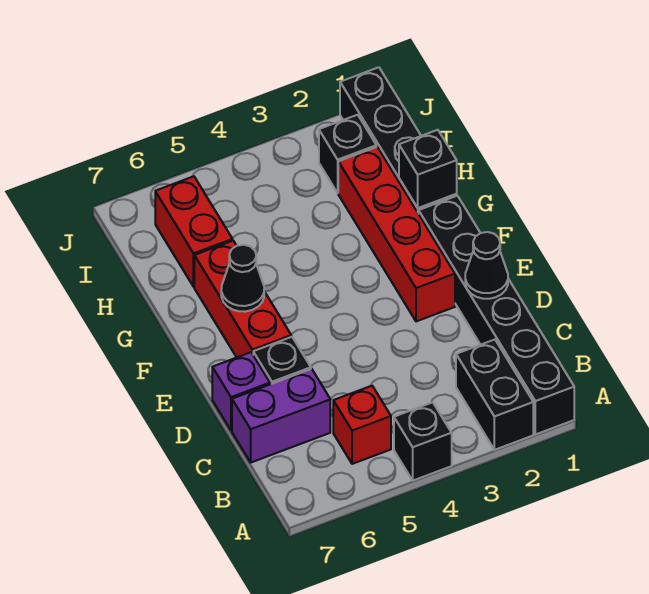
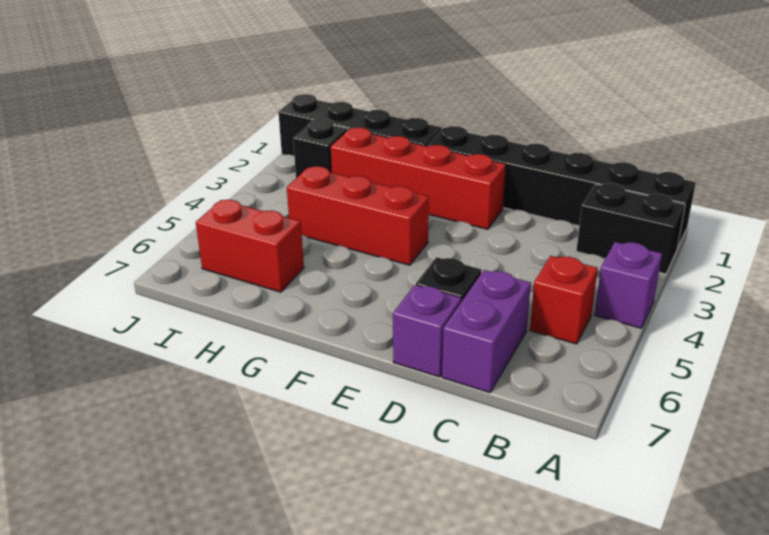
black brick A4 level 1 -> purple brick A4 level 1
black cone D1 level 2 -> none
red brick E6:G6 level 1 -> red brick F4:H4 level 1
black cone F6 level 2 -> none
black brick G1 level 2 -> none

